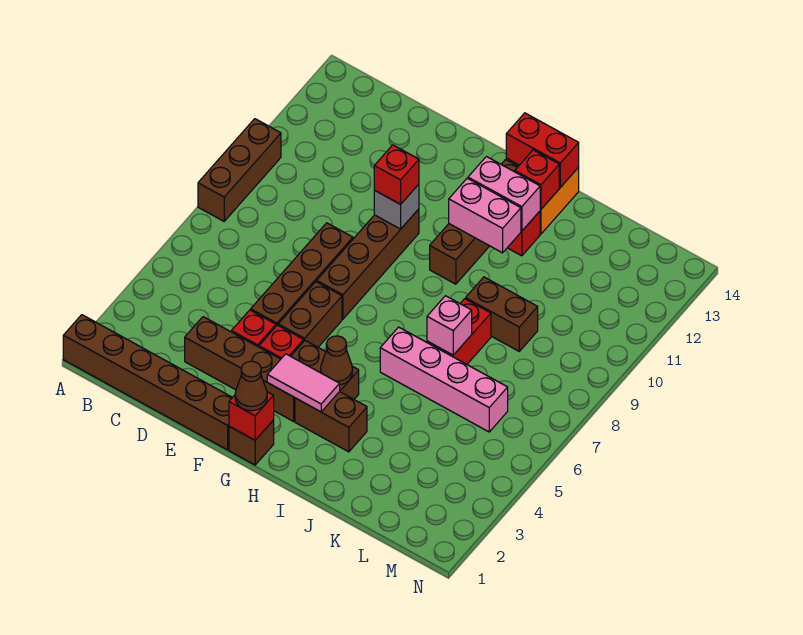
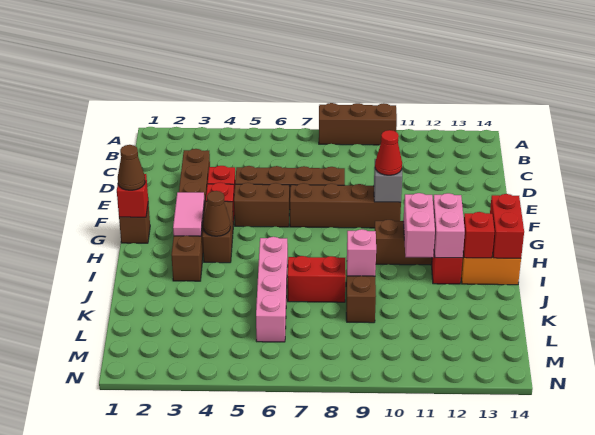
brown brick A1:F1 level 1 -> none
red brick F10 level 3 -> red cone F10 level 3
pink brick J7 level 2 -> pink brick J9 level 2

